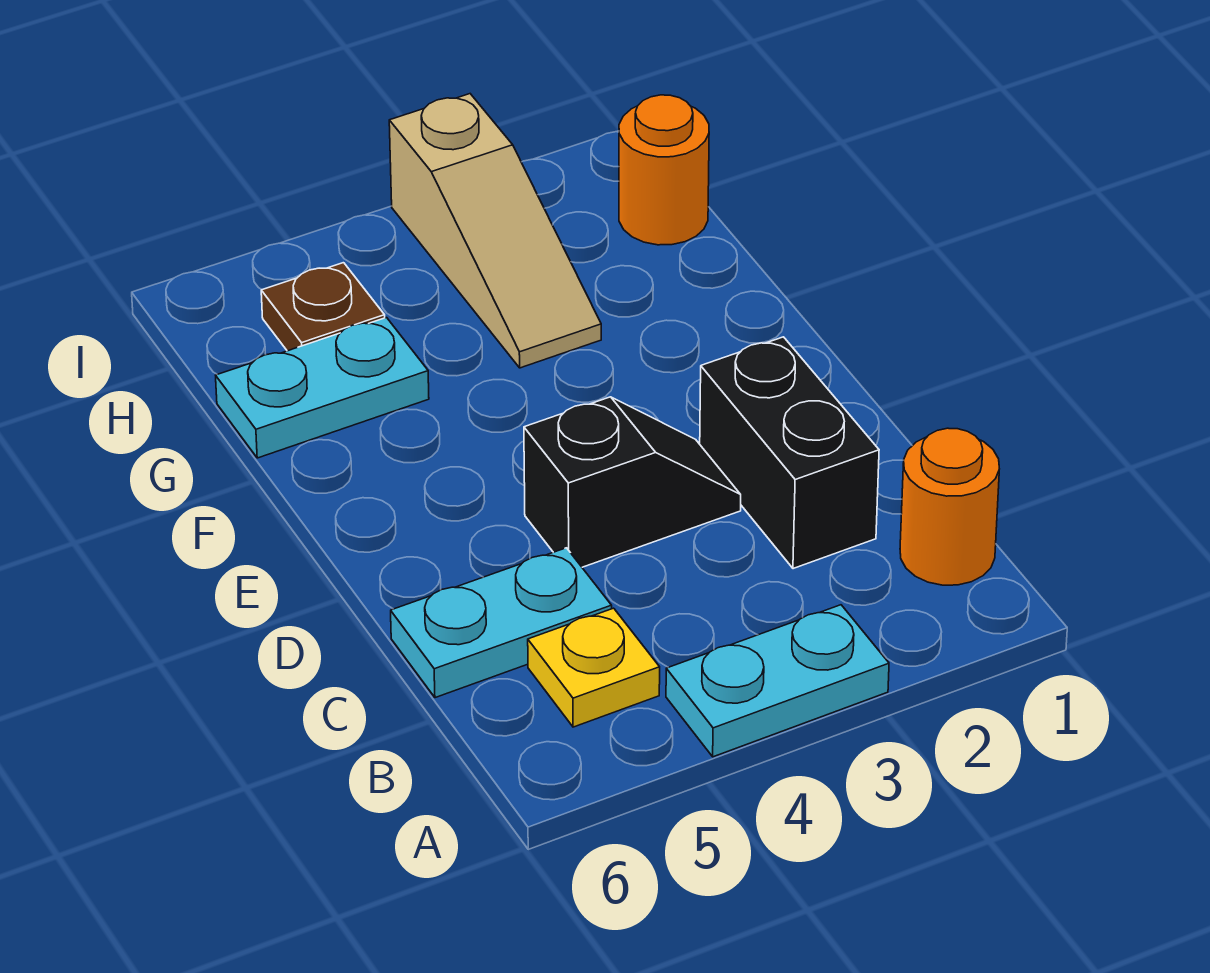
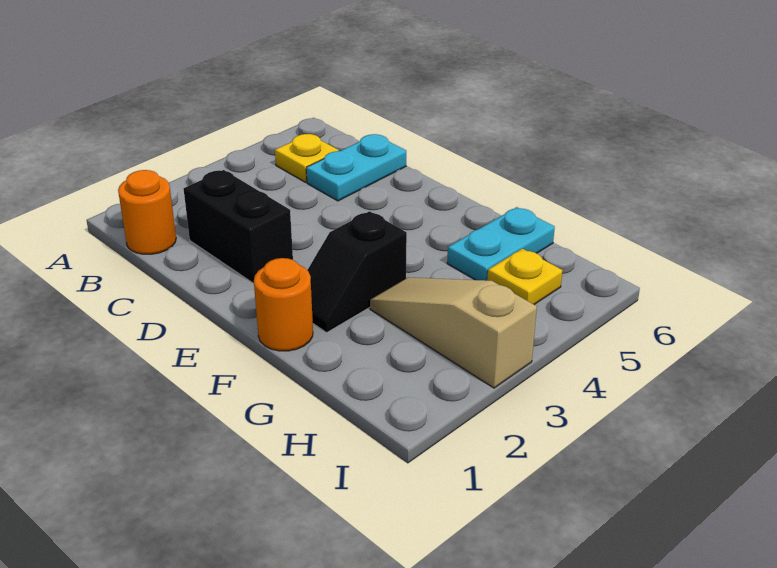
cyan plate A3:A4 level 1 -> none
black slope D3:D4 level 1 top 4 -> black slope F2:F3 level 1 top 3
orange round brick H1 level 1 -> orange round brick F1 level 1
brown plate H5 level 1 -> yellow plate H5 level 1

